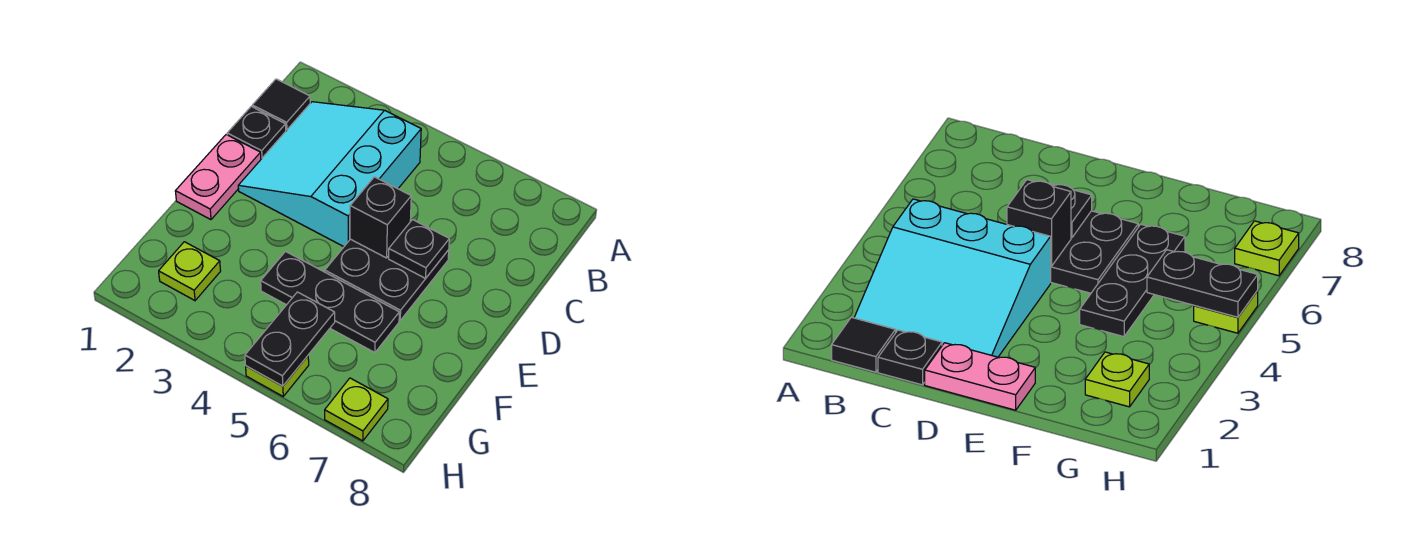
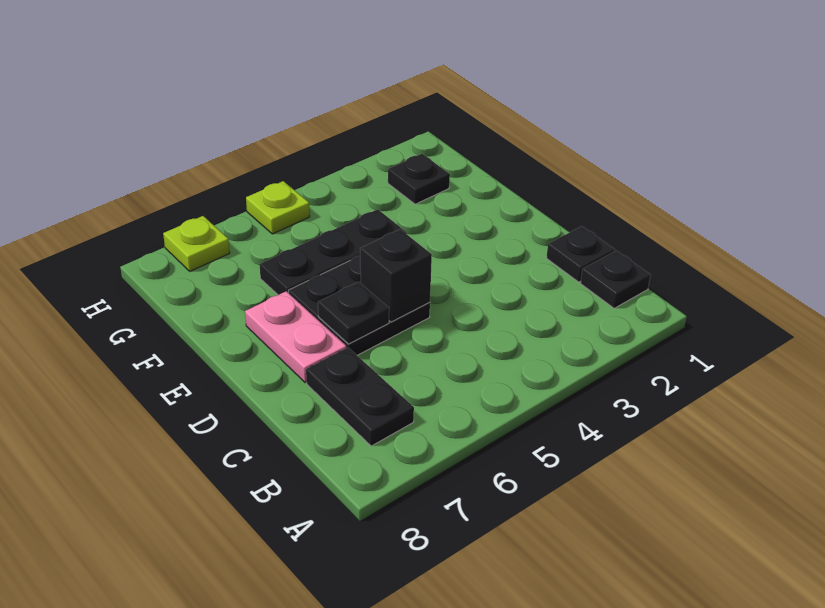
black tile B1 level 1 -> black plate B1 level 1
cyan slope B2:D4 level 1 top 4 -> none
pink plate D1:E1 level 1 -> pink plate D7:E7 level 1
lime plate G2 level 1 -> black plate G2 level 1
black plate G5:H5 level 2 -> black plate B7:C7 level 1

